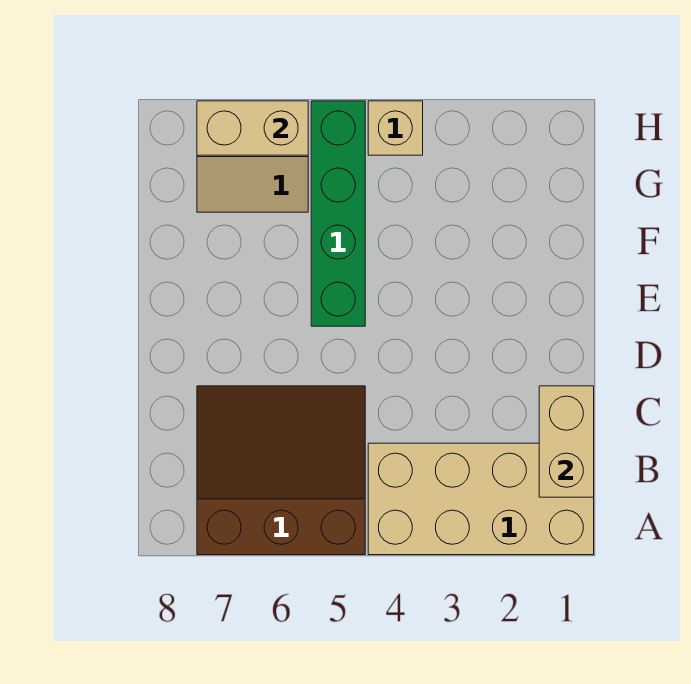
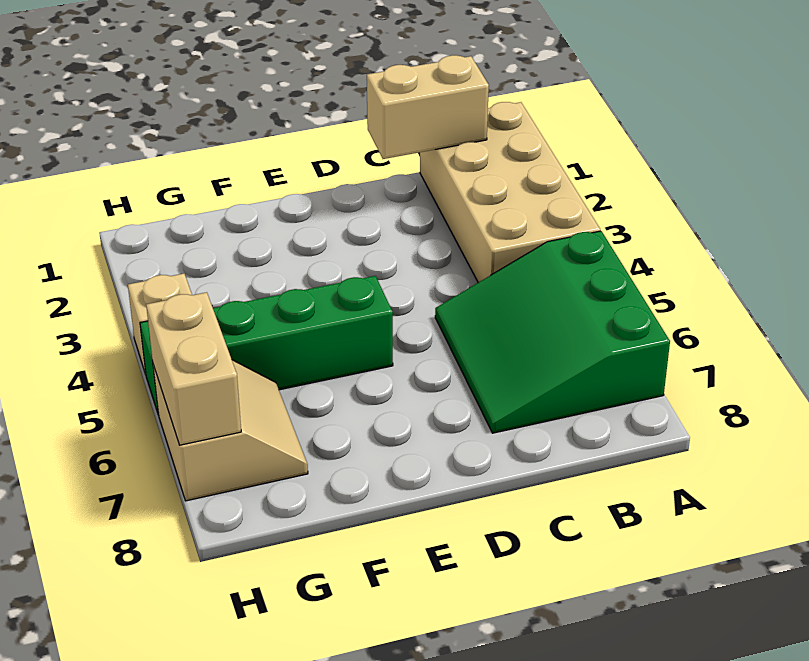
brown slope A5:C7 level 1 top A -> green slope A5:C7 level 1 top A

